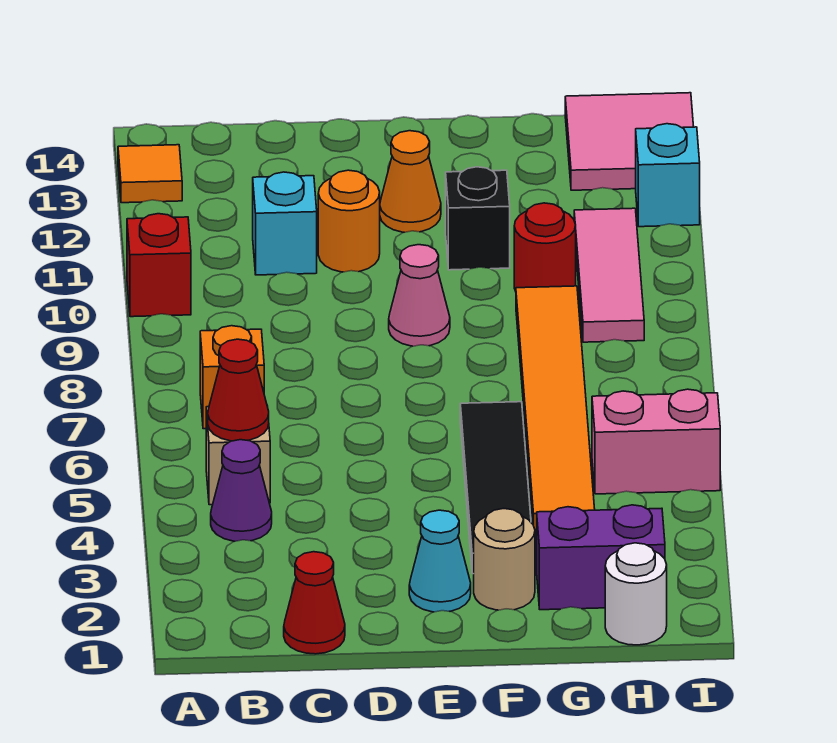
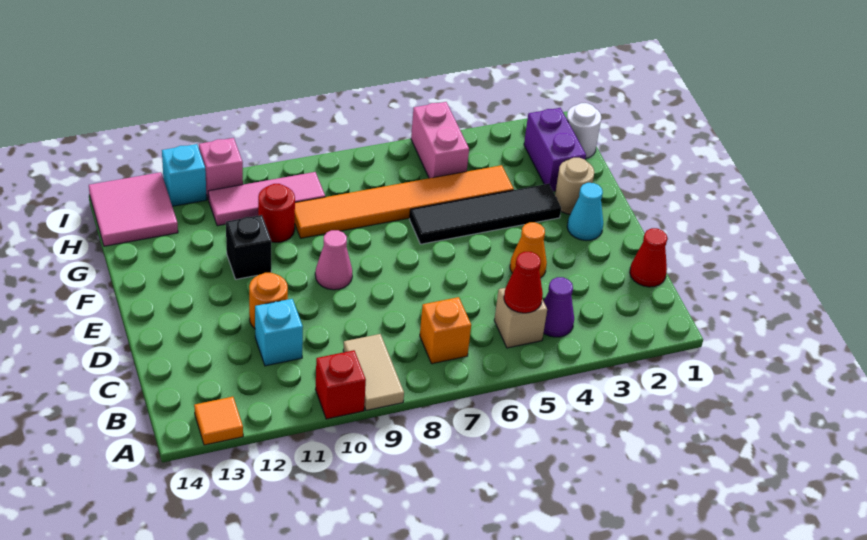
none -> tan tile A9:B9 level 1
orange cone E12 level 1 -> orange cone D4 level 1
none -> pink brick I11 level 1

